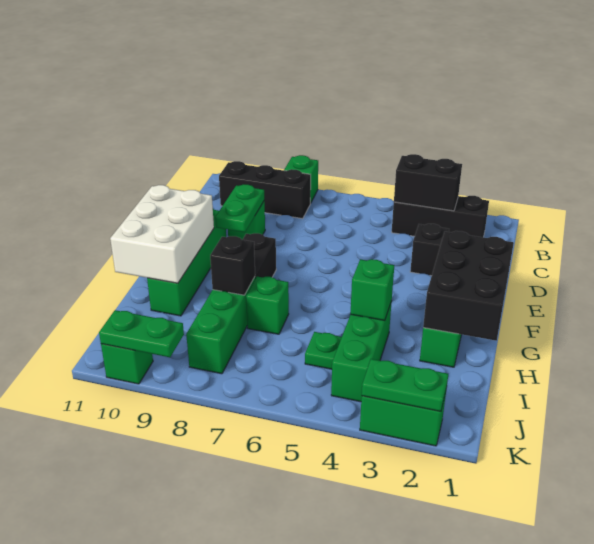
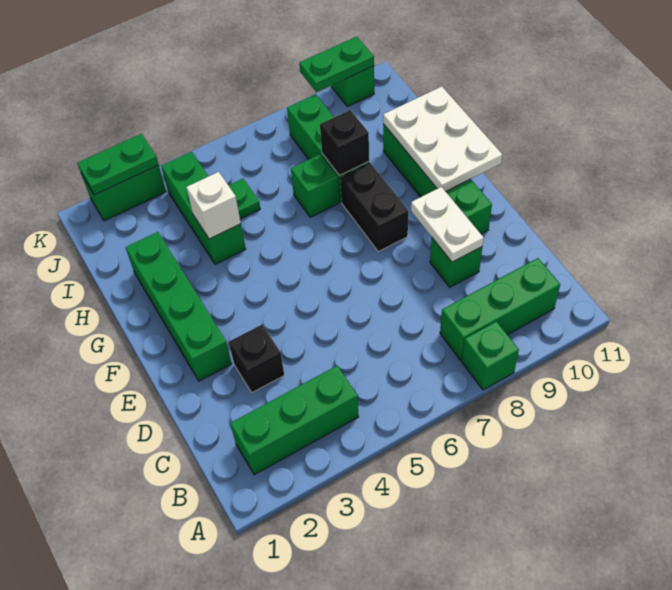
black brick B2:B4 level 1 -> green brick B2:B4 level 1
black brick B3:B4 level 2 -> none
black brick B8:B10 level 1 -> green brick B8:B10 level 1
green plate D9:E9 level 2 -> white plate D9:E9 level 2
black brick F1:H2 level 2 -> none
white brick F10:H11 level 2 -> white plate F10:H11 level 2
green brick H4 level 2 -> white brick H4 level 2

